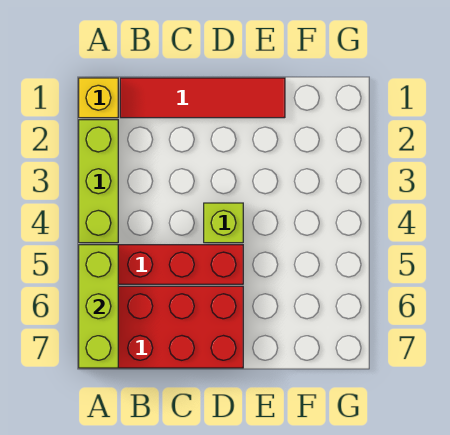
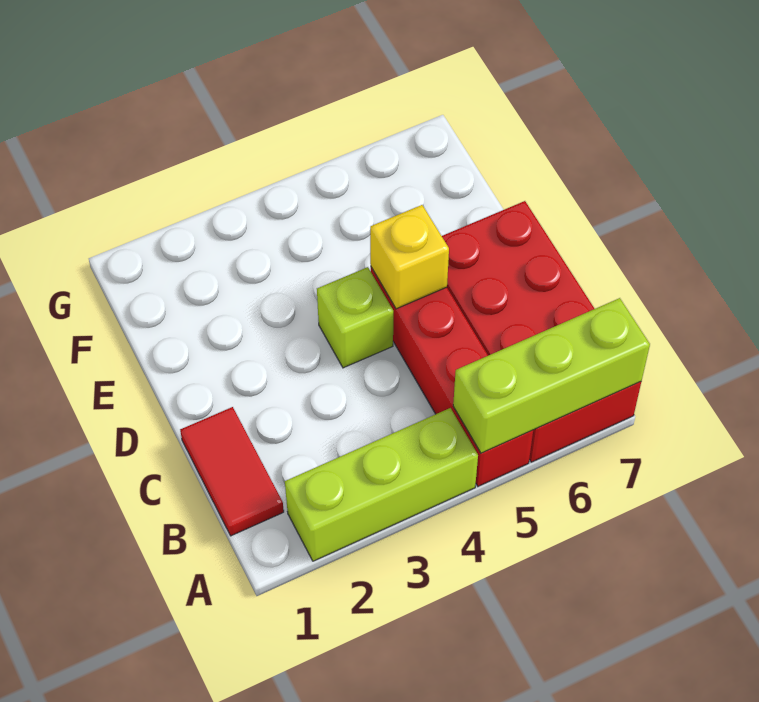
yellow brick A1 level 1 -> yellow brick D5 level 2
red tile B1:E1 level 1 -> red tile B1:C1 level 1

